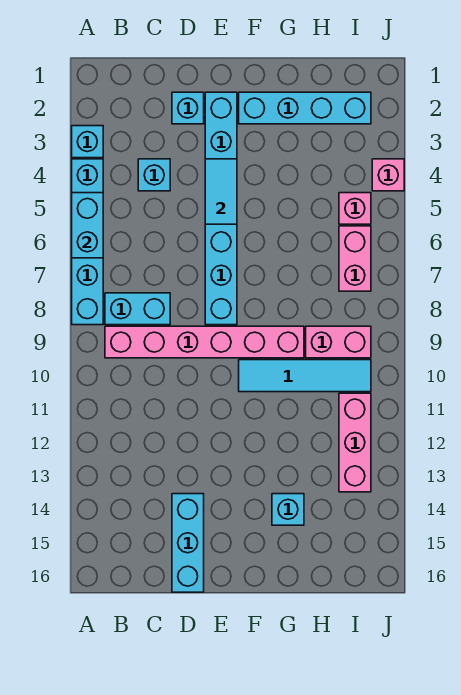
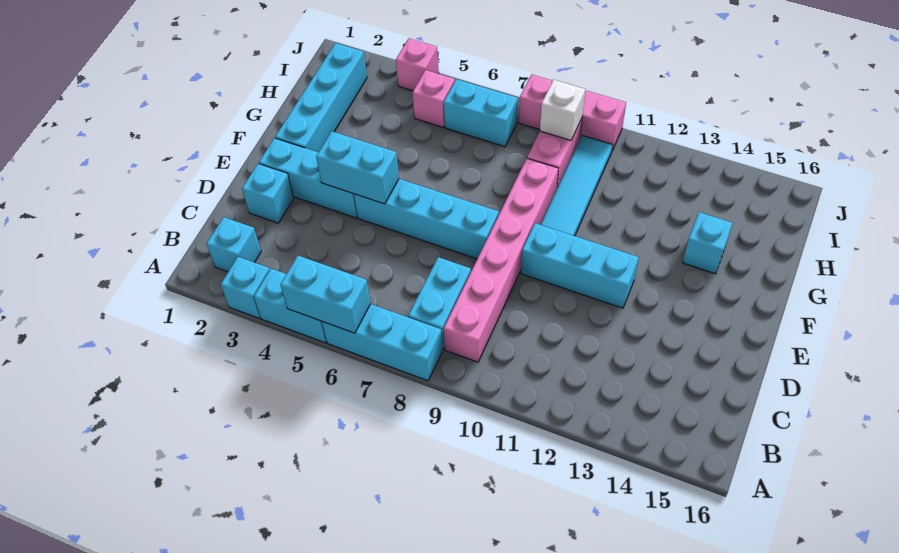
cyan brick C4 level 1 -> cyan brick B2 level 1
cyan brick D14:D16 level 1 -> cyan brick E10:E12 level 1
cyan tile E4:E5 level 2 -> cyan brick E4:E5 level 2
pink brick I6:I7 level 1 -> cyan brick I6:I7 level 1
none -> white brick I9 level 2
pink brick I11:I13 level 1 -> pink brick J8:J10 level 1

